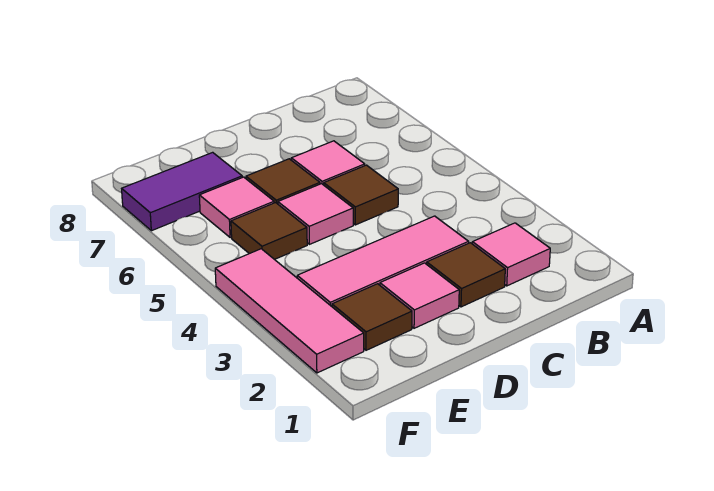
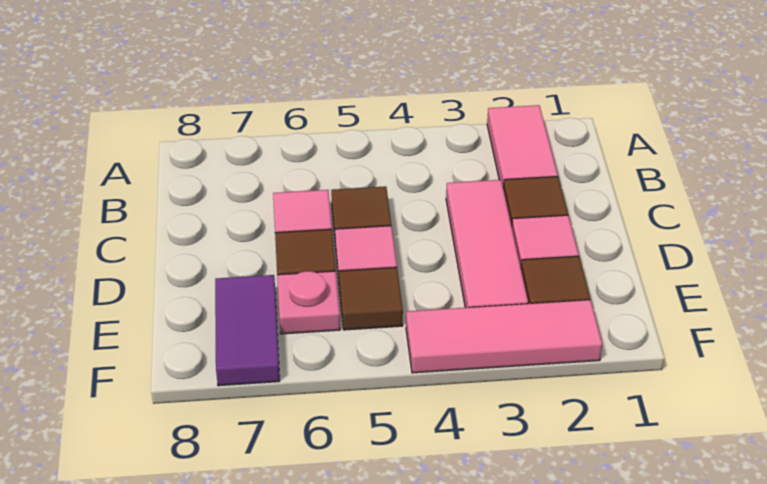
pink tile B2 level 1 -> pink tile A2:B2 level 1
pink tile E6 level 1 -> pink plate E6 level 1

